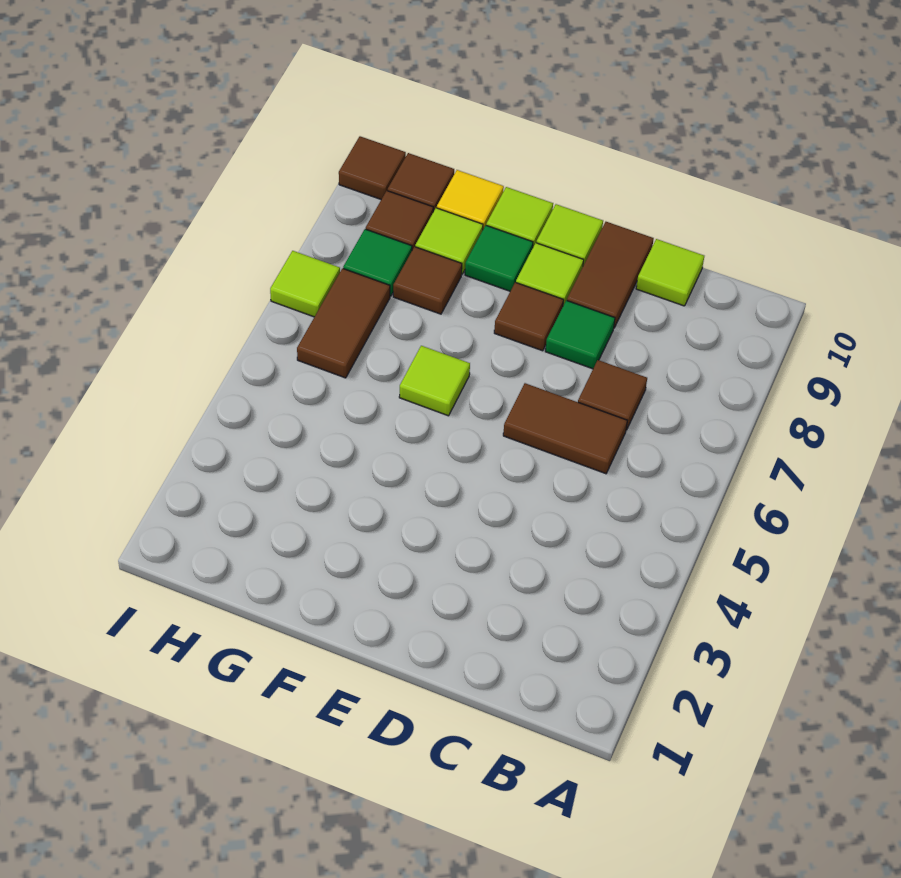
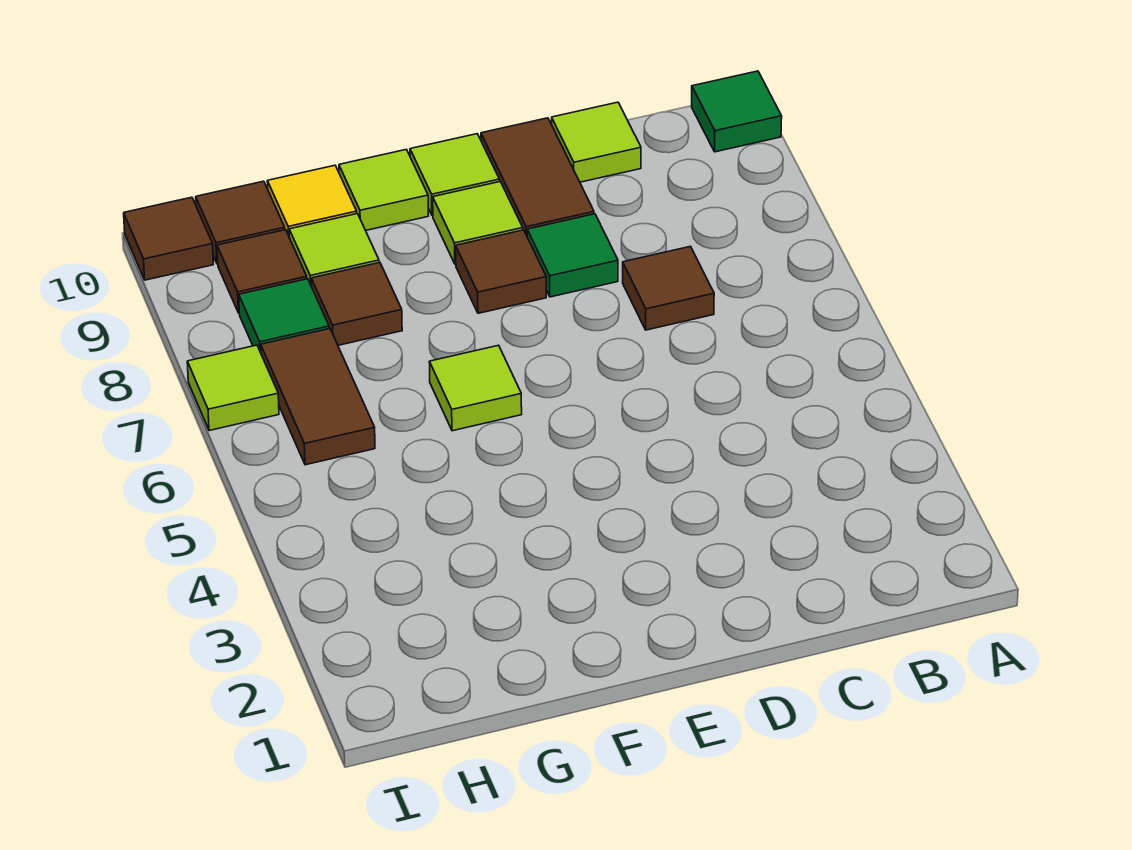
brown tile C6:D6 level 1 -> none
green tile F9 level 1 -> green tile A10 level 1

